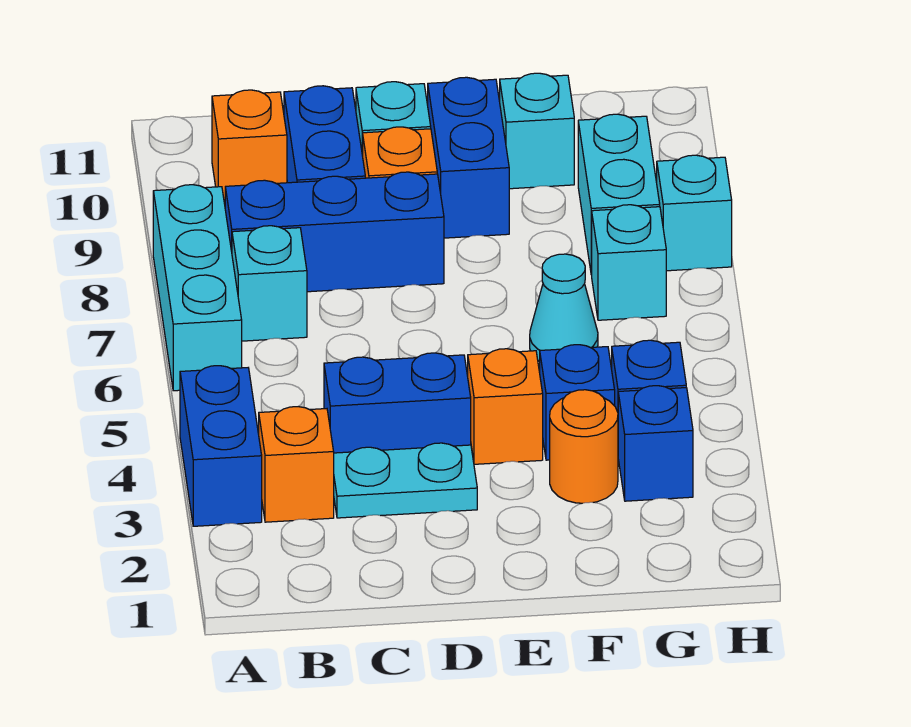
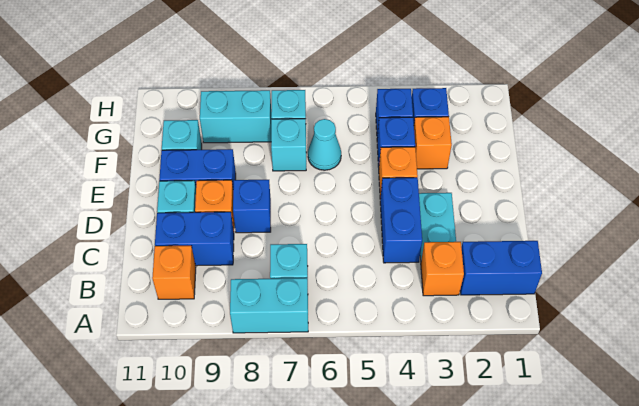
blue brick A3:A4 level 1 -> blue brick B1:B2 level 1
cyan brick A6:A8 level 1 -> cyan brick A7:A8 level 1
blue brick B8:D8 level 1 -> blue brick D8 level 1
orange round brick F3 level 1 -> orange brick F3 level 1
cyan brick H8 level 1 -> cyan brick F7 level 1

